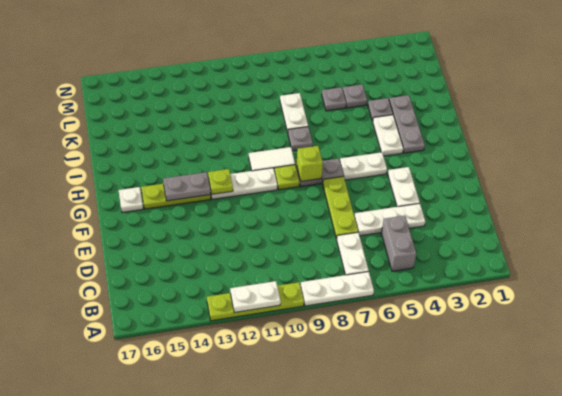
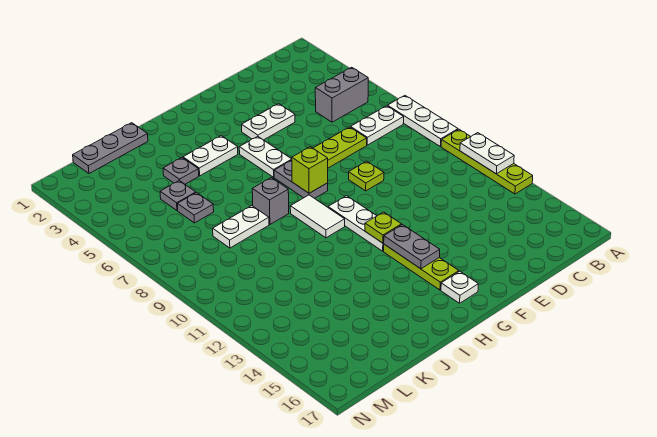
white plate D4:D6 level 1 -> none
lime plate G9 level 1 -> lime plate E9 level 1
grey plate H3:J3 level 1 -> grey plate J1:L1 level 1
grey plate I8 level 1 -> grey brick I8 level 1

